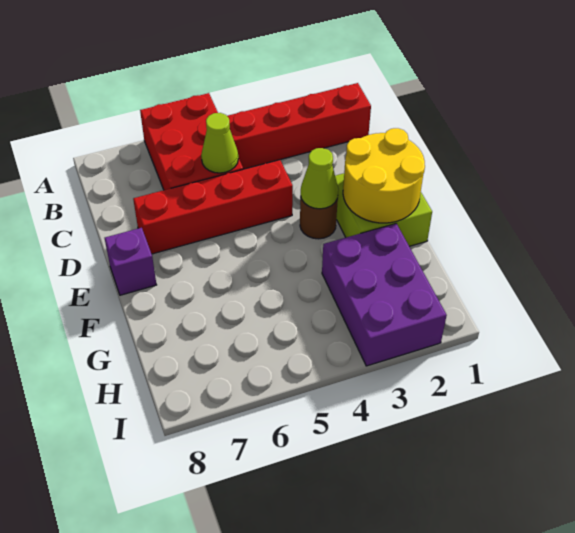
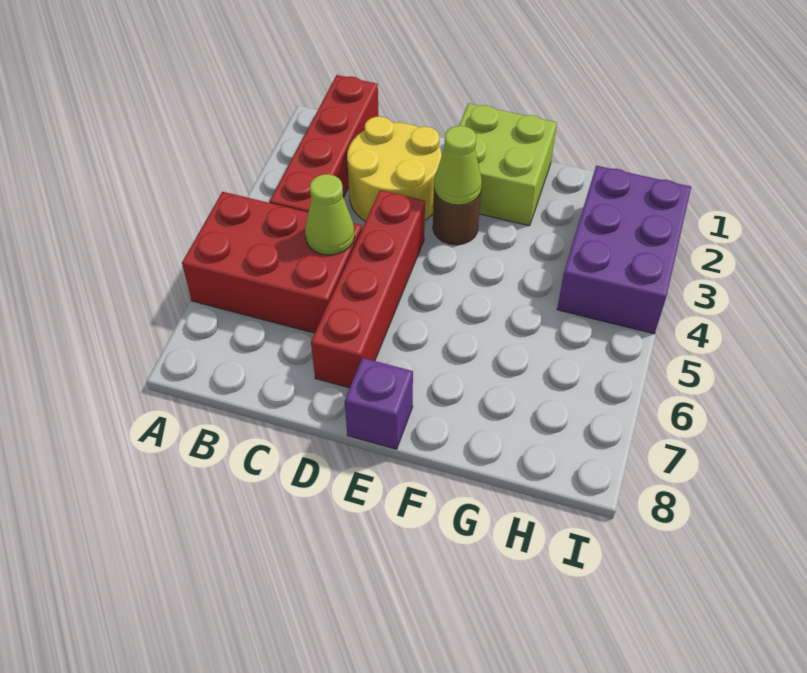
yellow round brick E1:F2 level 2 -> yellow round brick C2:D3 level 1
purple brick G2:I3 level 1 -> purple brick H2:I4 level 1

